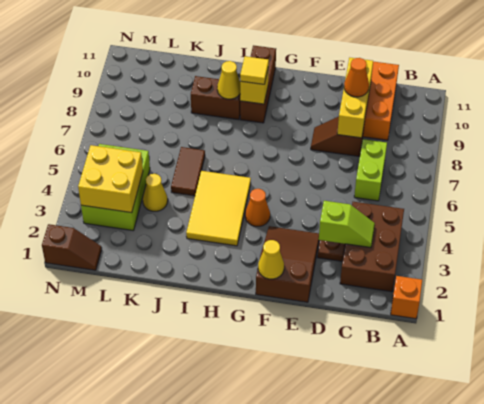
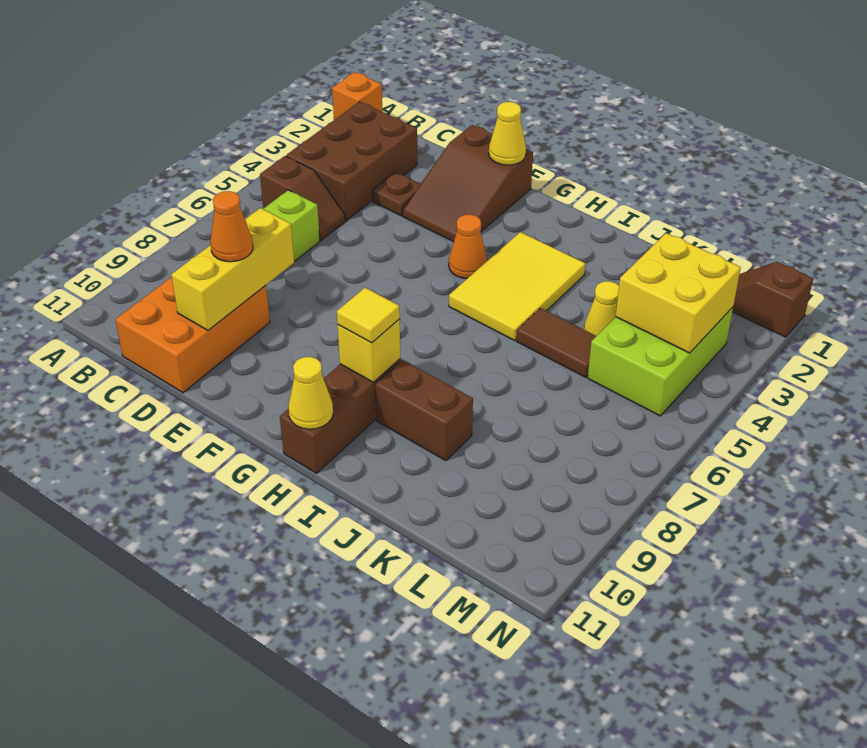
lime slope C3:D3 level 2 top D -> none
brown slope D8:E8 level 1 top D -> brown slope B5:C5 level 1 top B
yellow cone I9 level 2 -> yellow cone H11 level 2
brown tile J5:J6 level 1 -> brown tile J5:K5 level 1

